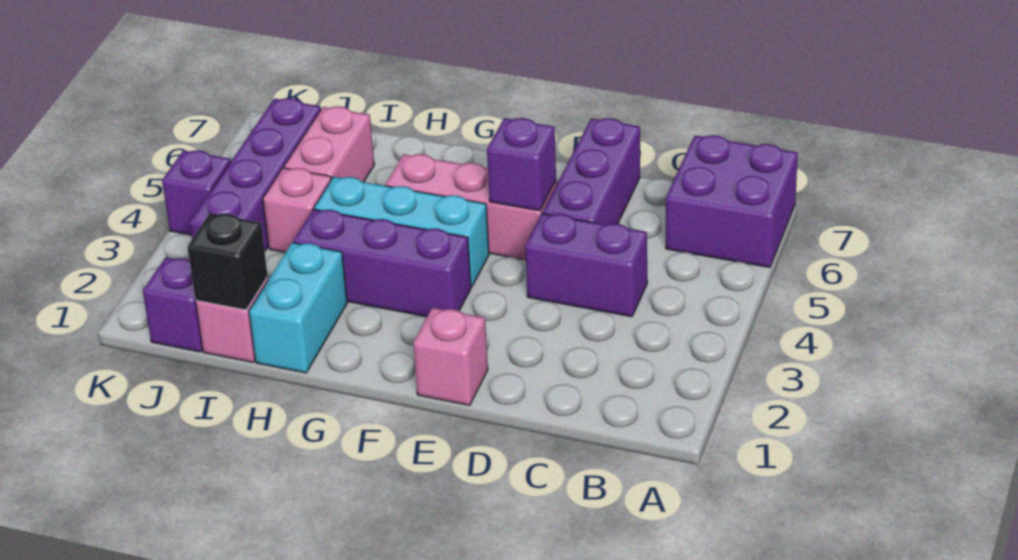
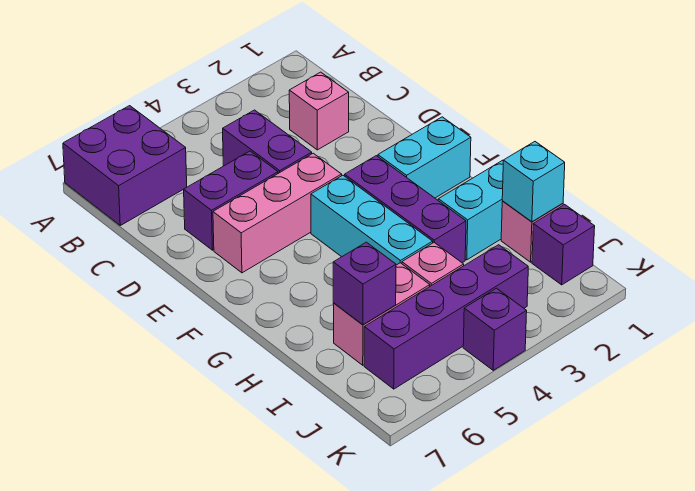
purple brick D5:D7 level 1 -> purple brick D5:D6 level 1
pink brick E1 level 1 -> pink brick C2 level 1
pink brick E5:G5 level 1 -> pink brick E4:E6 level 1
purple brick E5 level 2 -> purple brick I6 level 2
none -> cyan brick F1:F2 level 1
black brick I1 level 2 -> cyan brick I1 level 2

